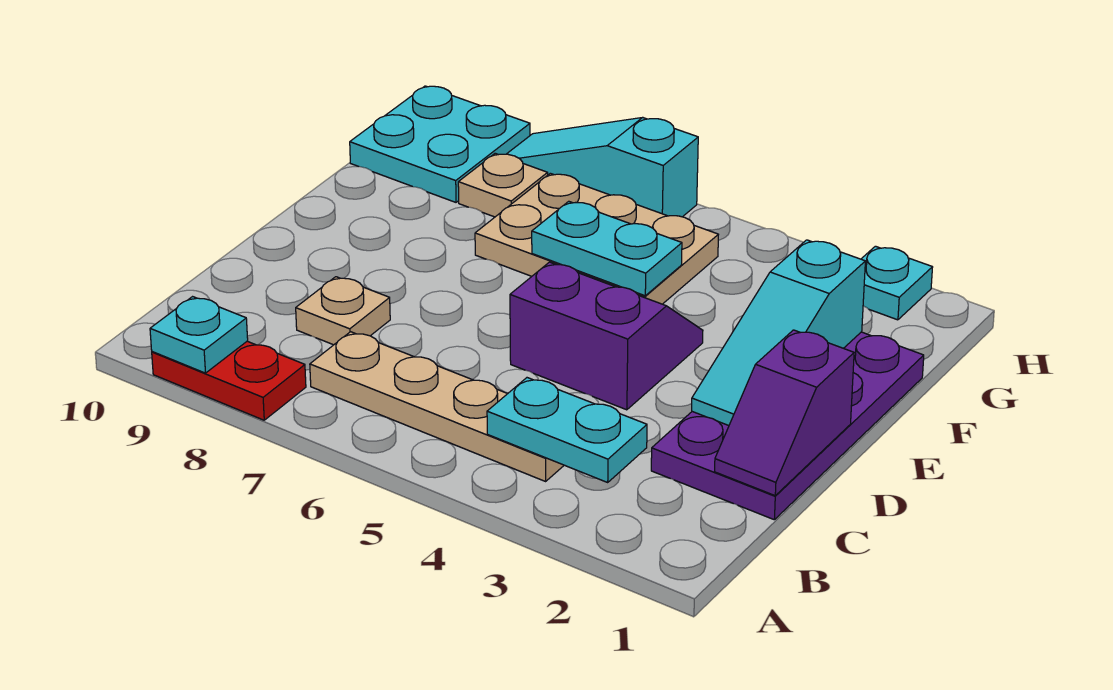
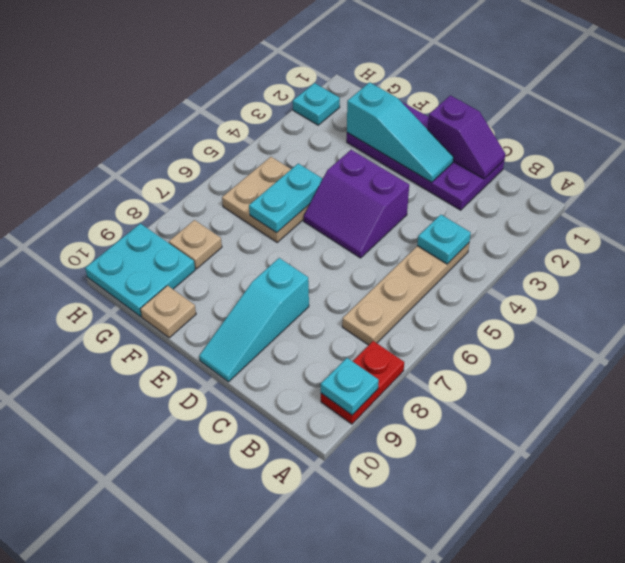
cyan plate B3:B4 level 2 -> cyan plate B4 level 2
tan plate C8 level 1 -> tan plate F10 level 1
purple slope D4:E5 level 1 top D -> purple slope D4:E5 level 1 top 4
tan plate F5:G7 level 1 -> tan plate F5:G6 level 1
cyan slope H6:H8 level 1 top 6 -> cyan slope D8:D10 level 1 top 8

